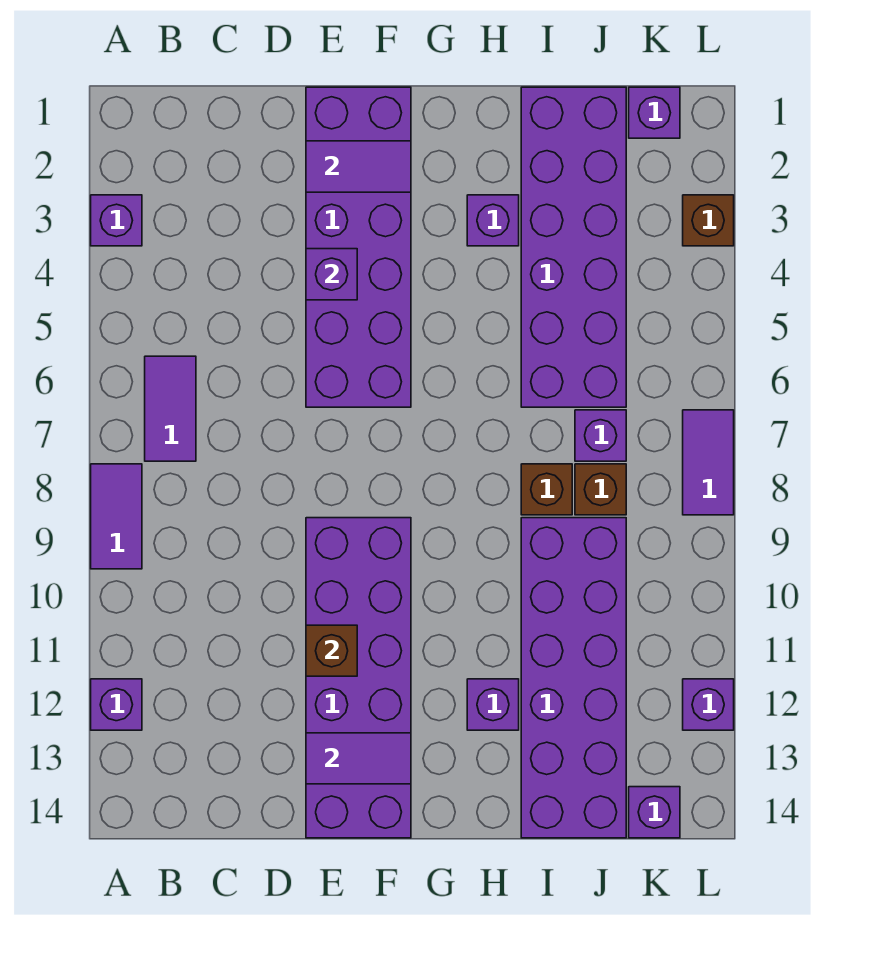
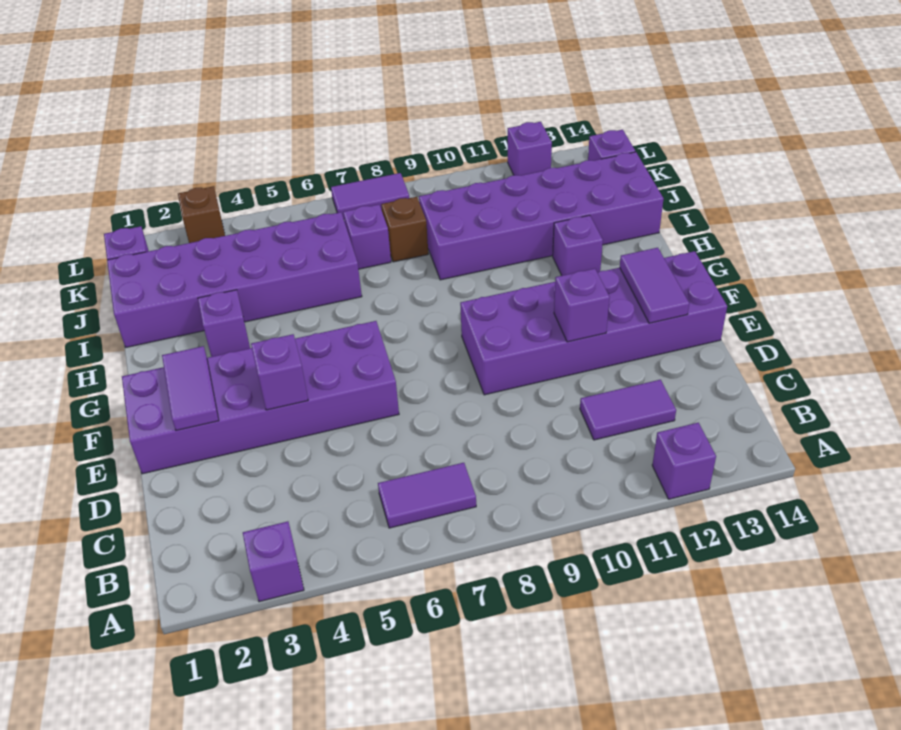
purple tile A8:A9 level 1 -> purple tile C11:C12 level 1
brown brick E11 level 2 -> purple brick E11 level 2
brown brick I8 level 1 -> none

